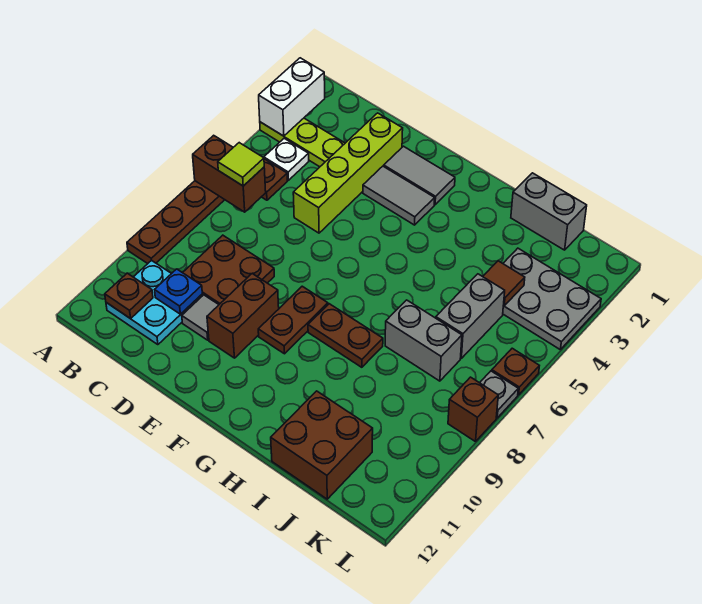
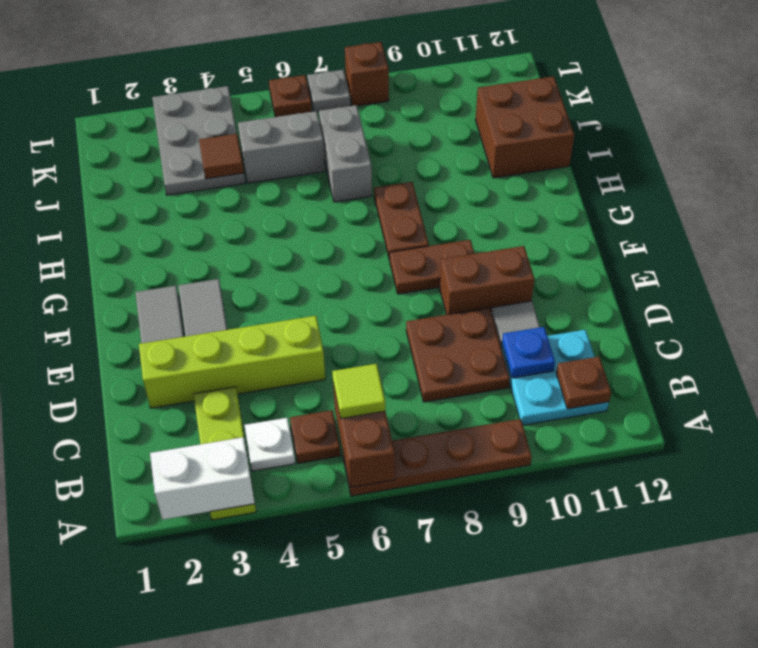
grey brick I1:J1 level 1 -> none

